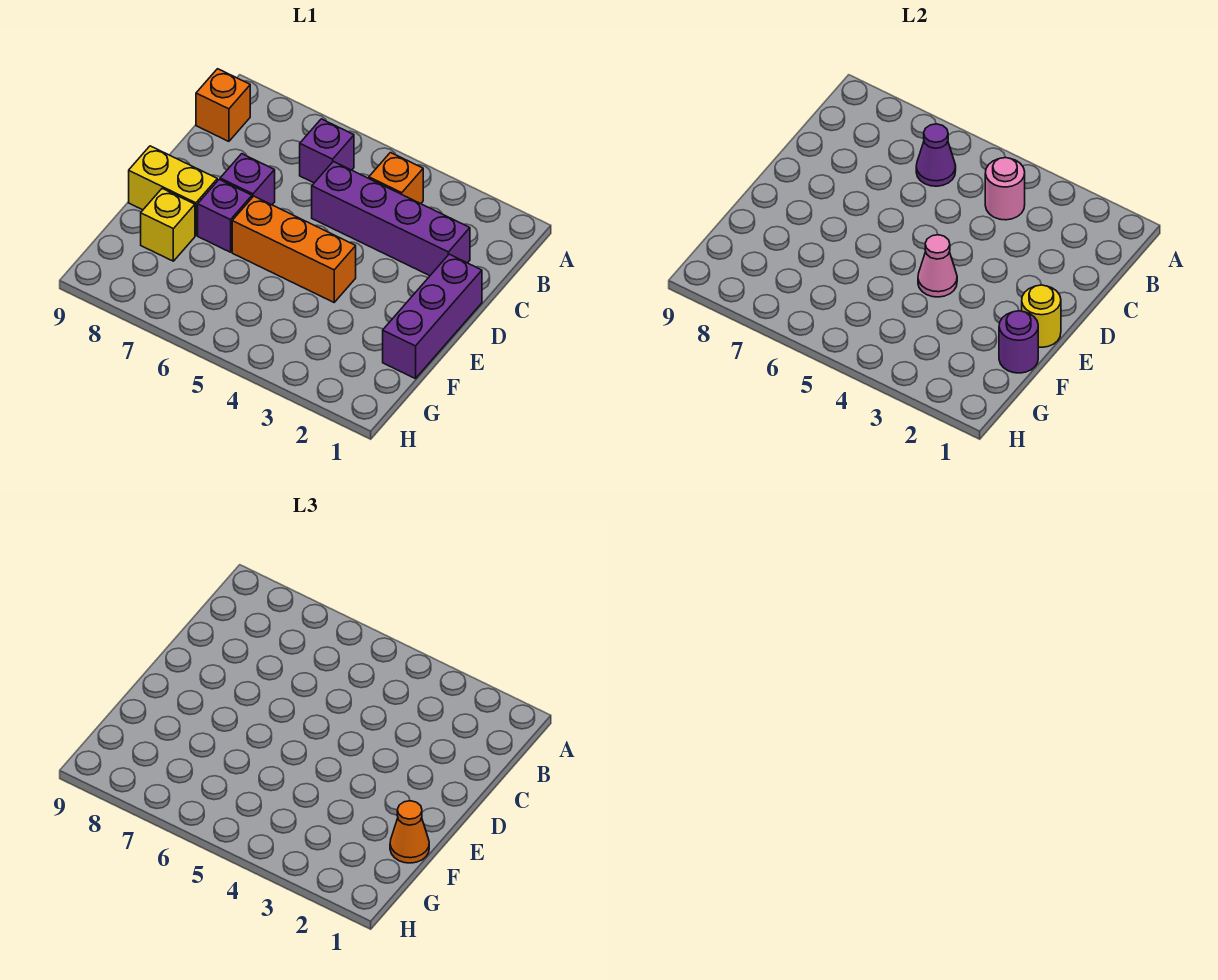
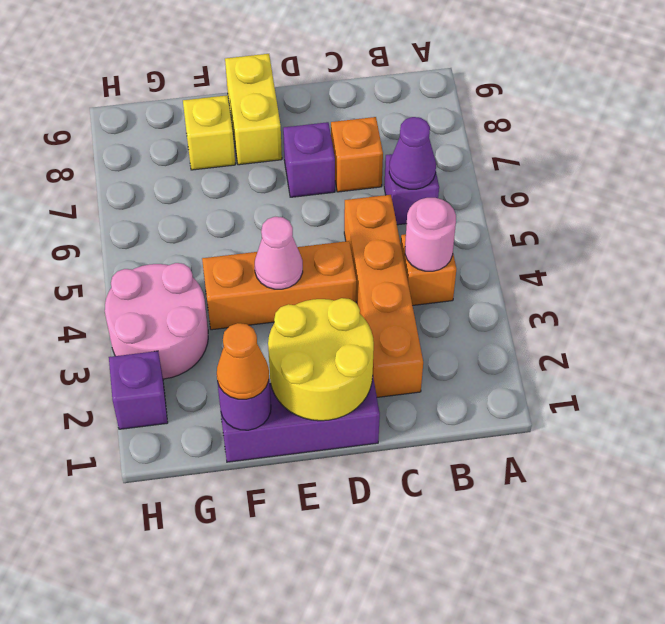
orange brick B9 level 1 -> orange brick C7 level 1
purple brick C2:C5 level 1 -> orange brick C2:C5 level 1
yellow round brick E1 level 2 -> yellow round brick D1:E2 level 2
orange brick E4:E6 level 1 -> orange brick D4:F4 level 1
purple brick E7 level 1 -> purple brick H2 level 1
none -> pink round brick G3:H4 level 1

